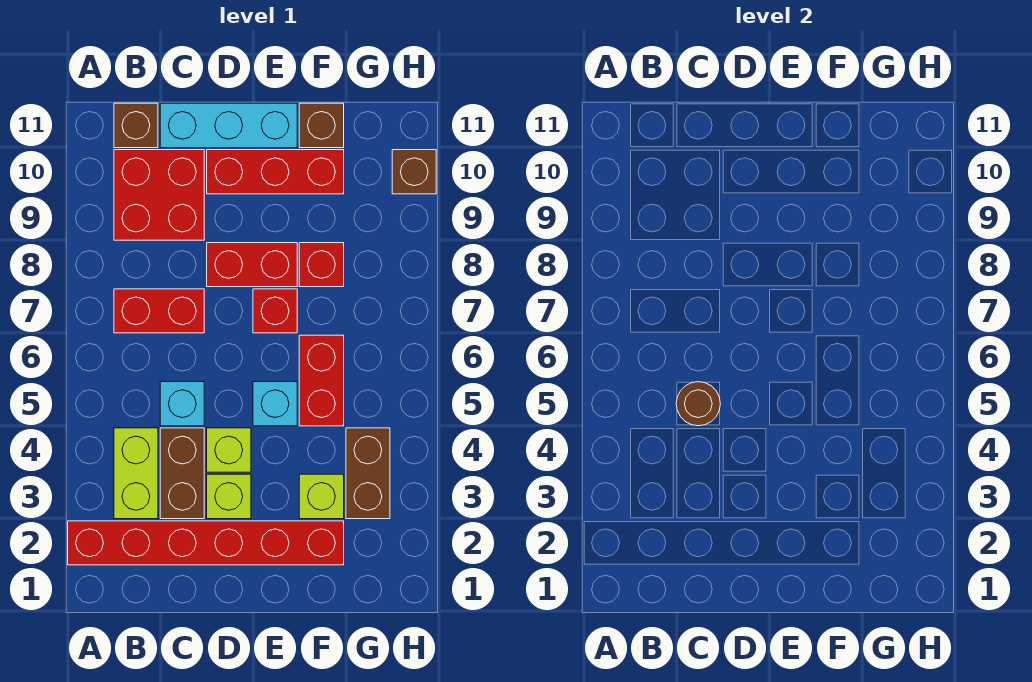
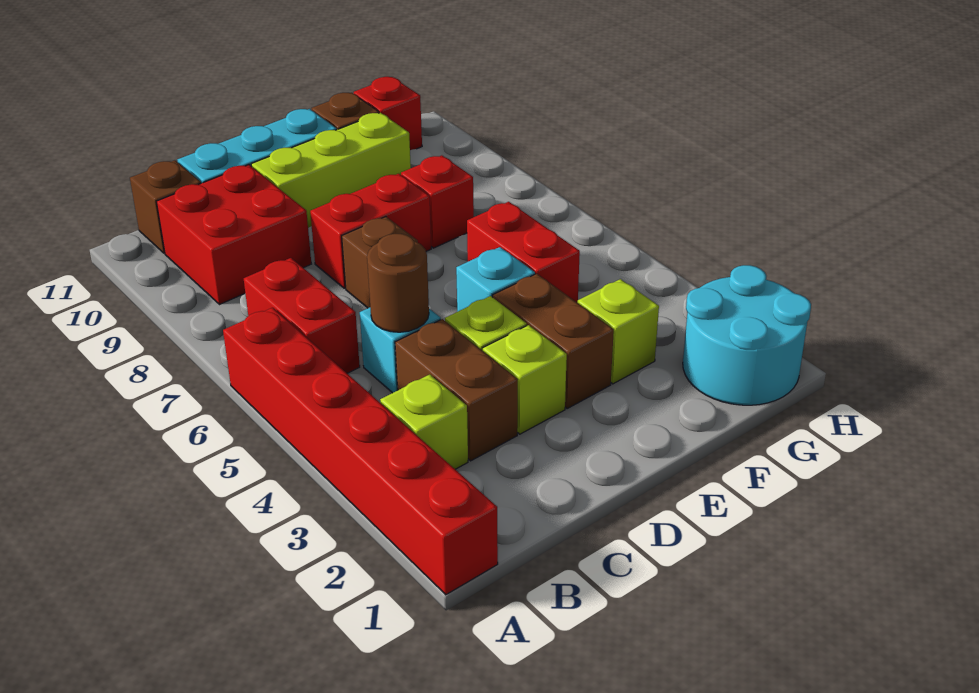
red brick A2:F2 level 1 -> red brick A1:A6 level 1
lime brick B3:B4 level 1 -> lime brick B3 level 1
red brick B7:C7 level 1 -> red brick B6:B7 level 1
red brick D10:F10 level 1 -> lime brick D10:F10 level 1
red brick E7 level 1 -> red brick G11 level 1
none -> cyan round brick G1:H2 level 1
brown brick G3:G4 level 1 -> brown brick E3:E4 level 1
brown brick H10 level 1 -> brown brick D7 level 1

